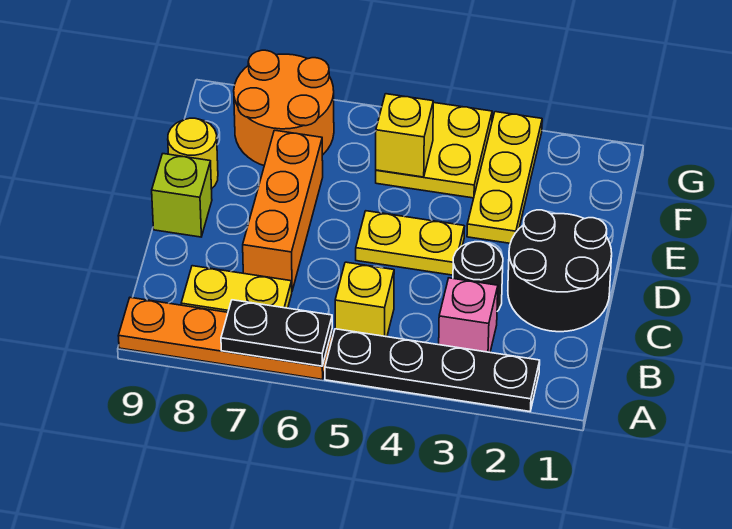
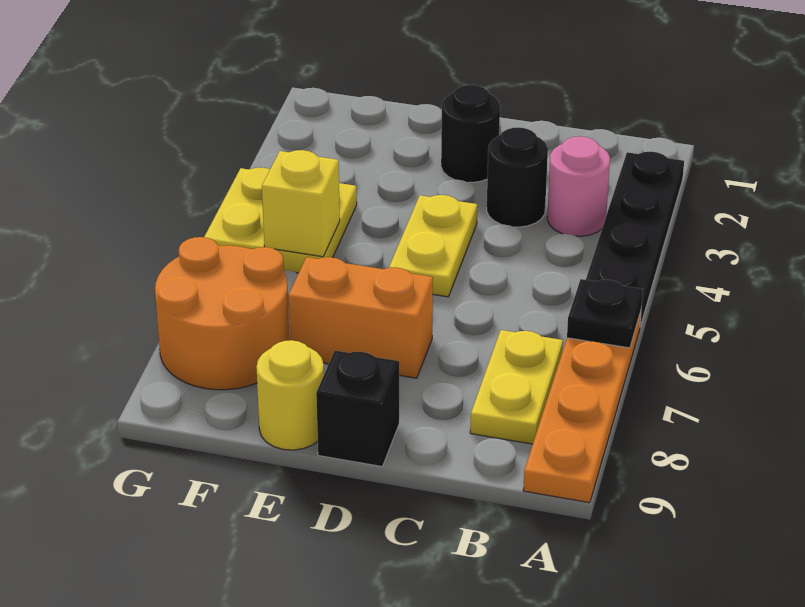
black plate A6:A7 level 2 -> black plate A6 level 2
pink brick B3 level 1 -> pink round brick B3 level 1
yellow brick B5 level 1 -> none
black round brick C1:D2 level 1 -> black round brick D2 level 1
orange brick C7:E7 level 1 -> orange brick D7:E7 level 1
lime brick D9 level 1 -> black brick D9 level 1
yellow plate E3:G3 level 1 -> none

